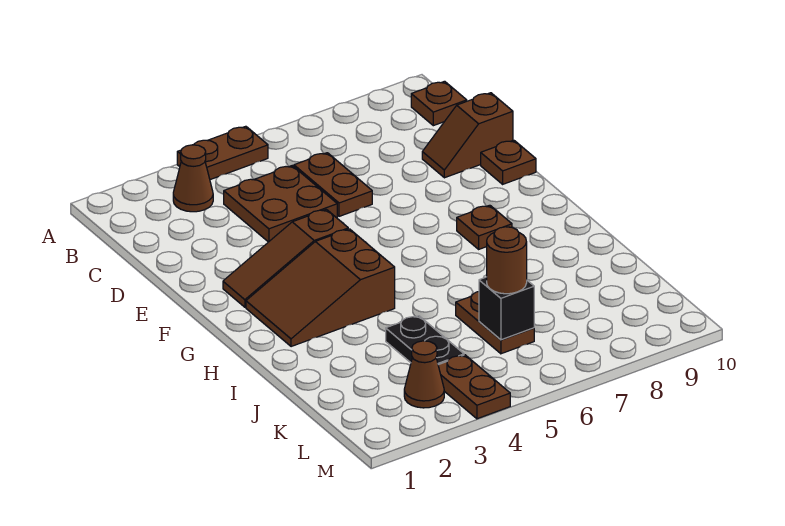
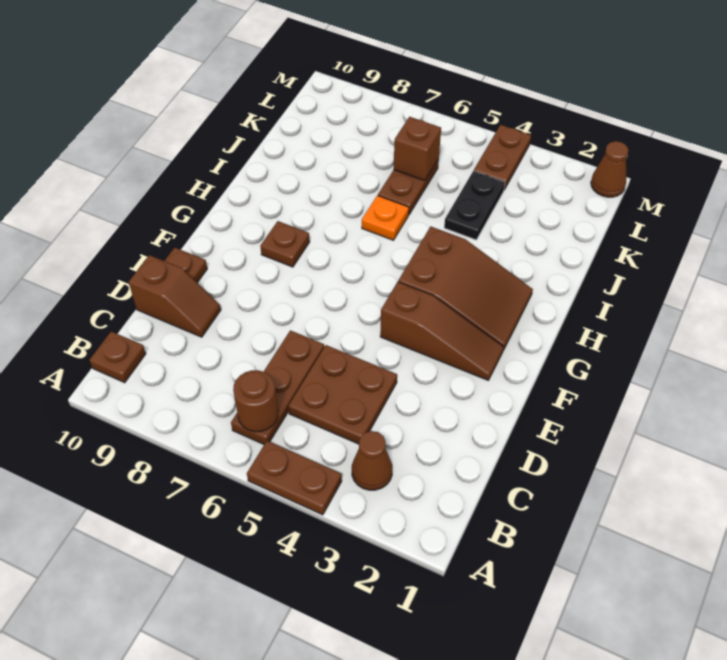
brown plate C6:D6 level 1 -> brown plate B6:D6 level 1
none -> orange plate I6 level 1
black brick K6 level 2 -> brown brick K6 level 2
brown round brick K6 level 3 -> brown round brick B6 level 2
brown cone L3 level 1 -> brown cone M1 level 1

